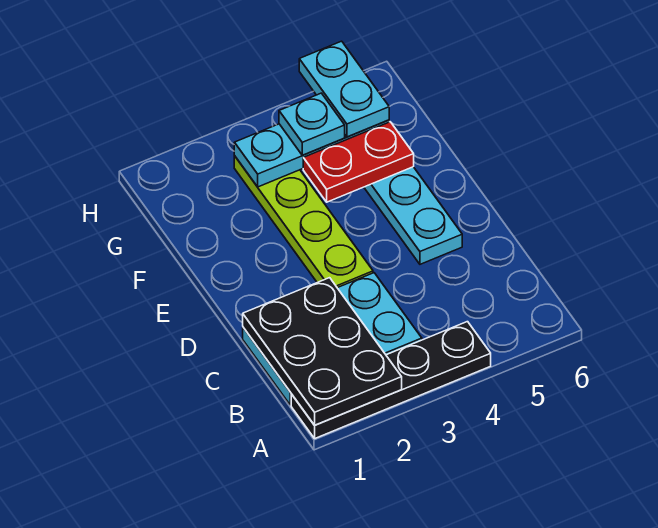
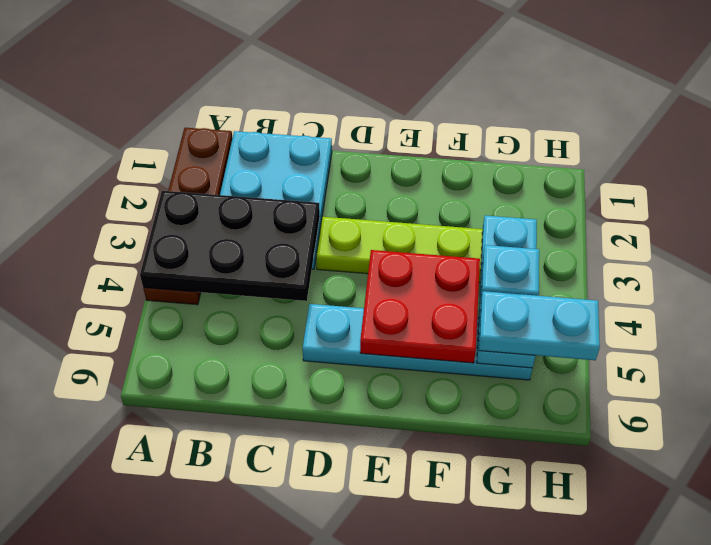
black plate A1:A4 level 1 -> brown plate A1:A4 level 1
black plate A1:C2 level 2 -> black plate A3:C4 level 2
red plate F4:F5 level 2 -> red plate E4:F5 level 2

